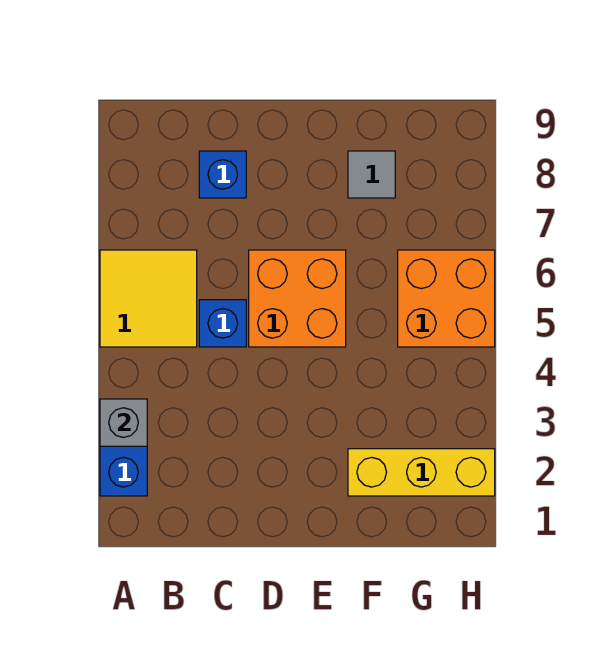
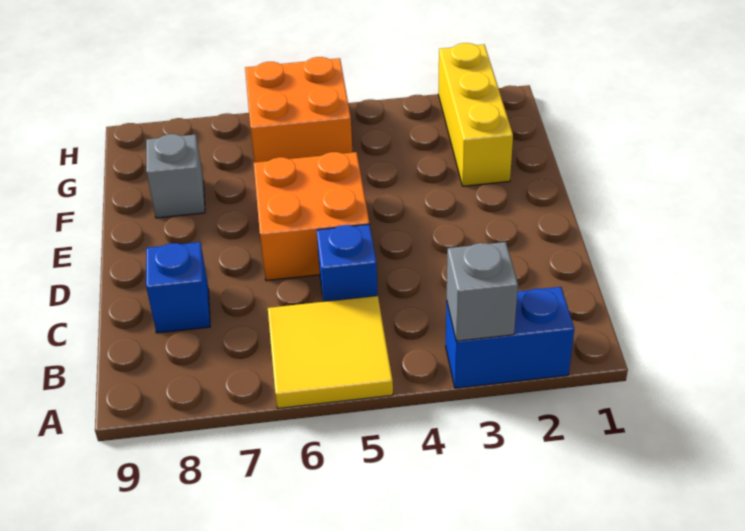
grey tile F8 level 1 -> grey brick F8 level 1

